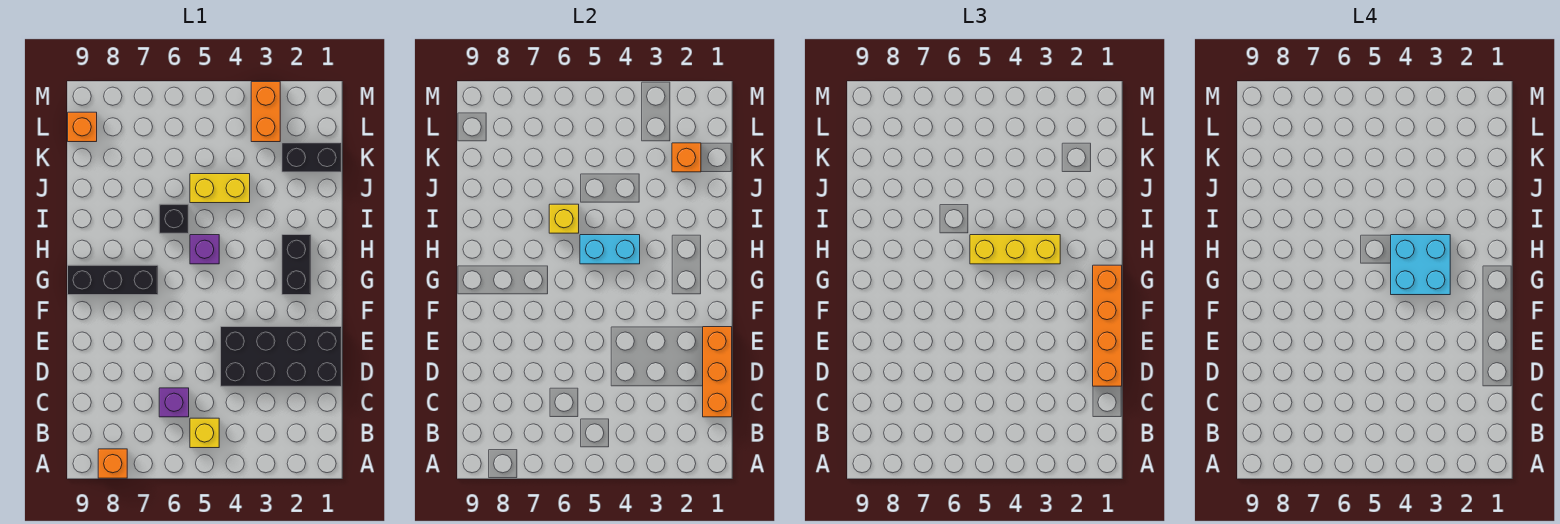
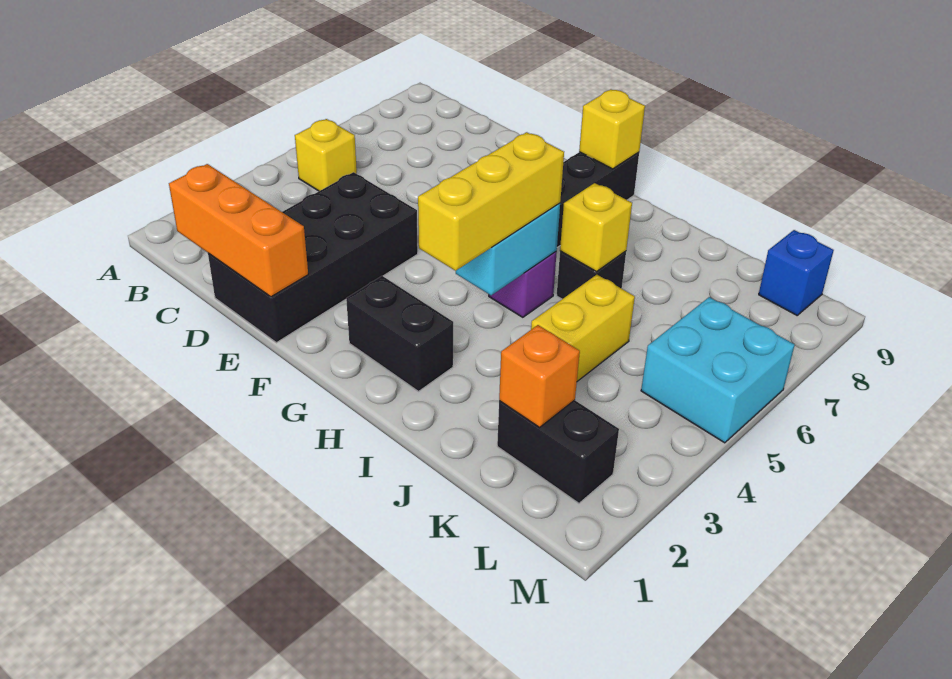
orange brick A8 level 1 -> none
purple brick C6 level 1 -> none
orange brick D1:G1 level 3 -> none
cyan brick G3:H4 level 4 -> cyan brick L5:M6 level 1
none -> yellow brick G9 level 2
black brick K1:K2 level 1 -> black brick K2:L2 level 1
orange brick L3:M3 level 1 -> none
orange brick L9 level 1 -> blue brick L9 level 1

